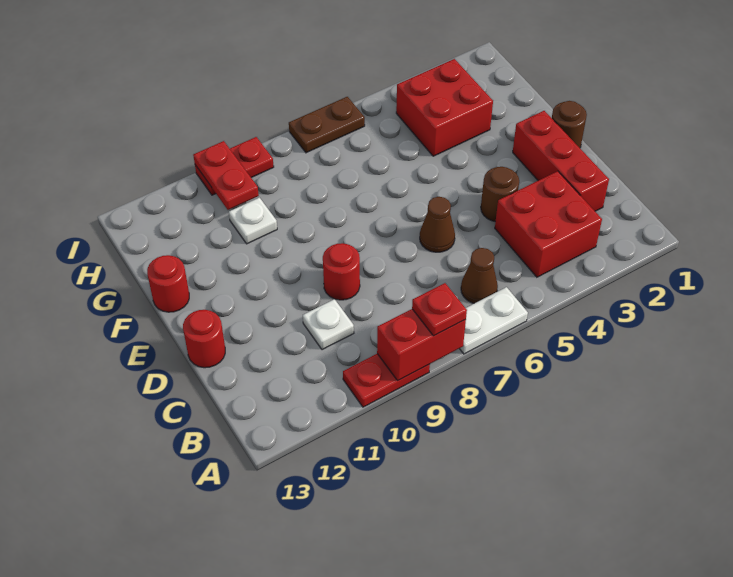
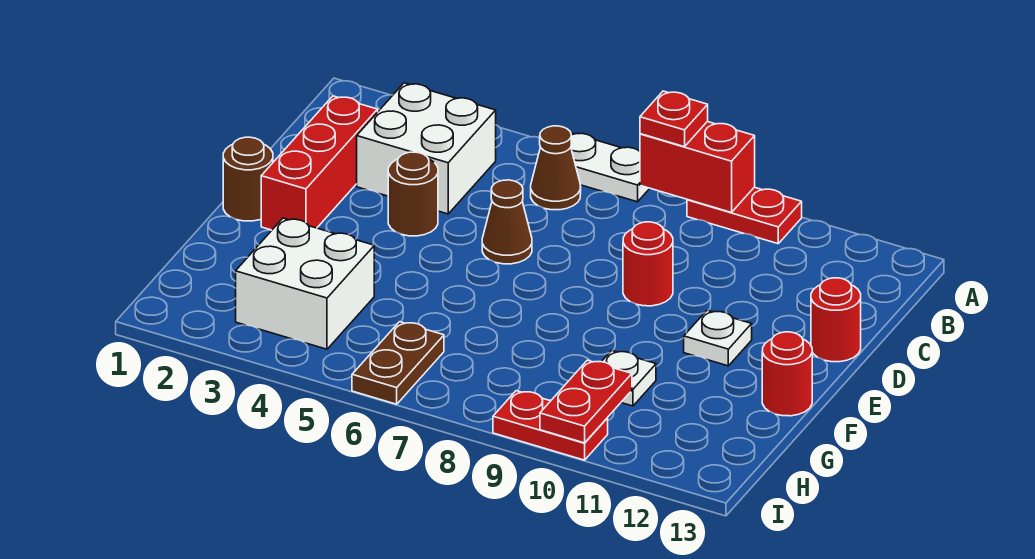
red brick B3:C4 level 1 -> white brick B3:C4 level 1
white plate C10 level 1 -> white plate E11 level 1
red brick G3:H4 level 1 -> white brick G3:H4 level 1
brown plate I6:I7 level 1 -> brown plate H6:I6 level 1

